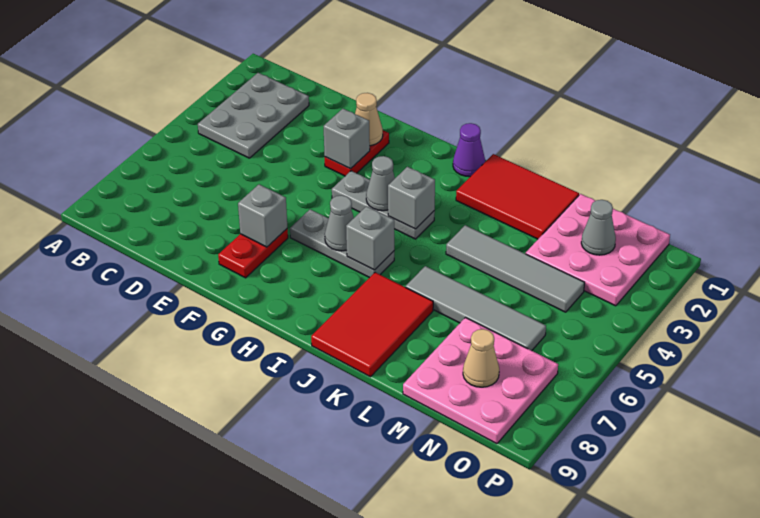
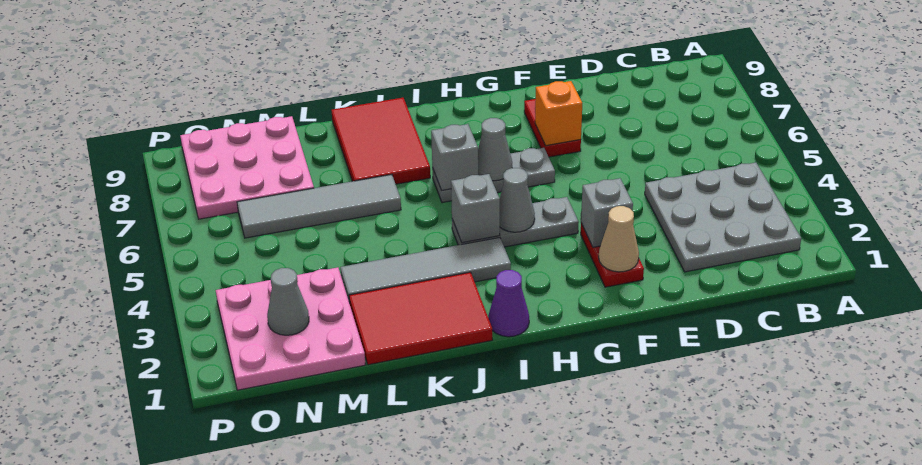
grey plate B2:C4 level 1 -> grey plate B2:D4 level 1
grey brick F7 level 2 -> orange brick F7 level 2
grey tile K4:N4 level 1 -> grey tile I3:L3 level 1
tan cone N8 level 2 -> none

